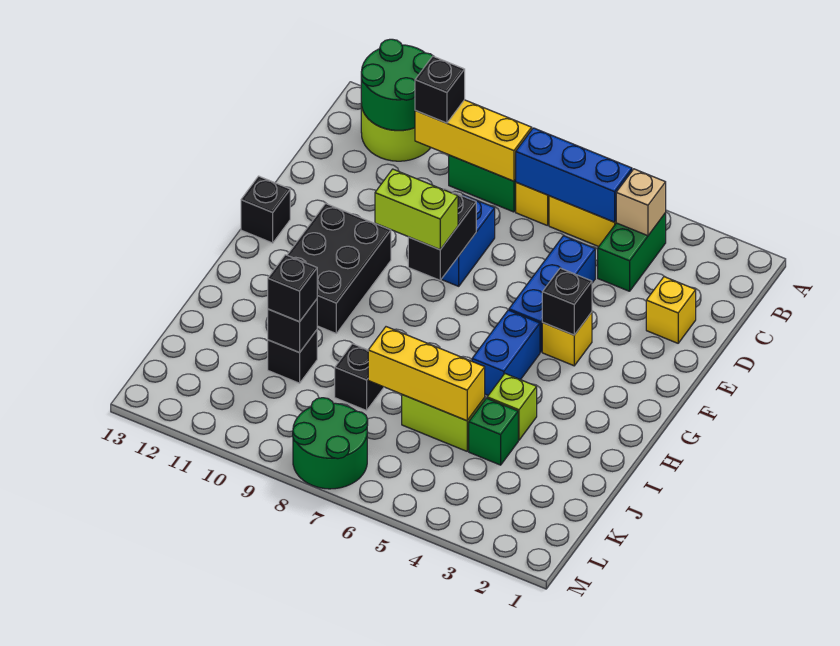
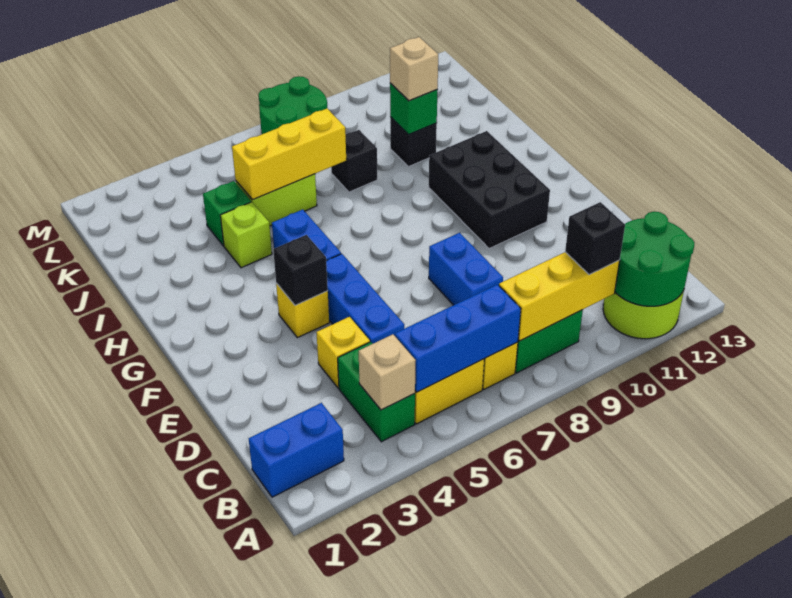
none -> blue brick B1:B2 level 1
yellow brick D2 level 1 -> yellow brick D4 level 1
black brick E8:F8 level 2 -> none
lime brick F8:F9 level 3 -> none
black brick F13 level 1 -> none
black brick J10 level 2 -> green brick J10 level 2
black brick J10 level 3 -> tan brick J10 level 3

